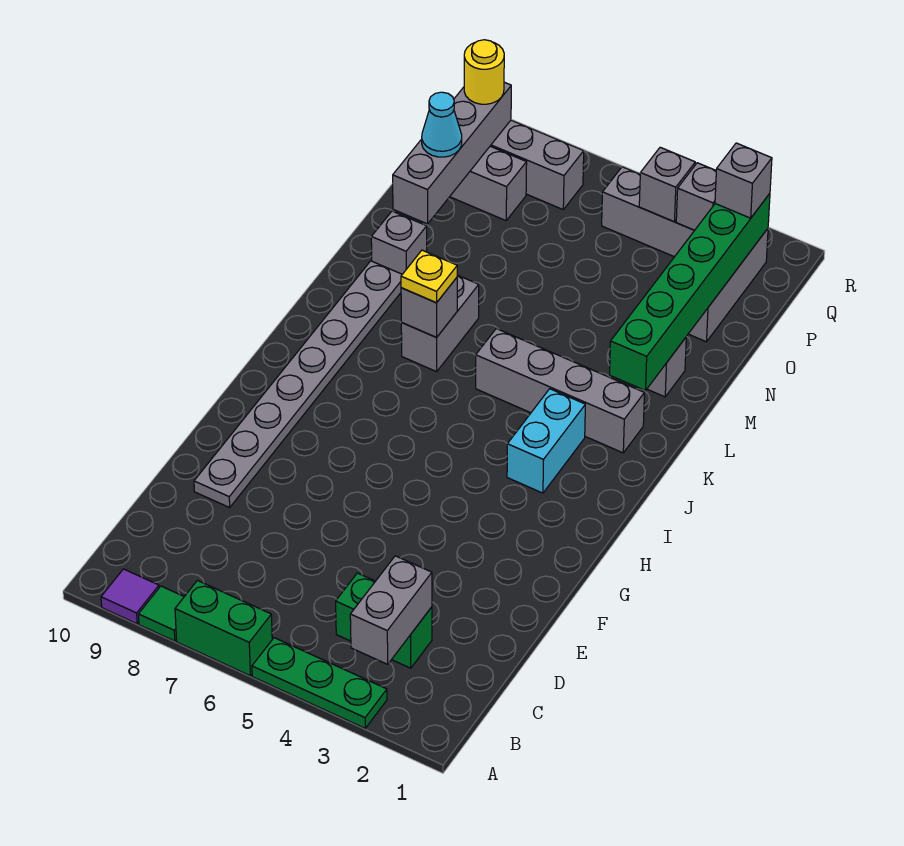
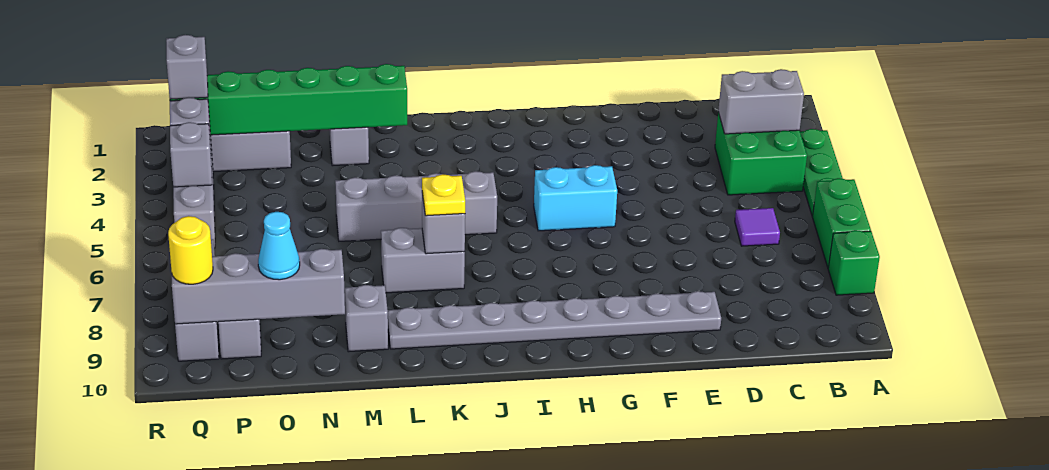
green tile A8 level 1 -> green brick A8 level 1
purple tile A9 level 1 -> purple tile C6 level 1
green brick C3:C4 level 1 -> green brick B3:C4 level 1
cyan brick I3:J3 level 1 -> cyan brick G5:H5 level 1
grey brick K2:K5 level 1 -> grey brick J5:M5 level 1

